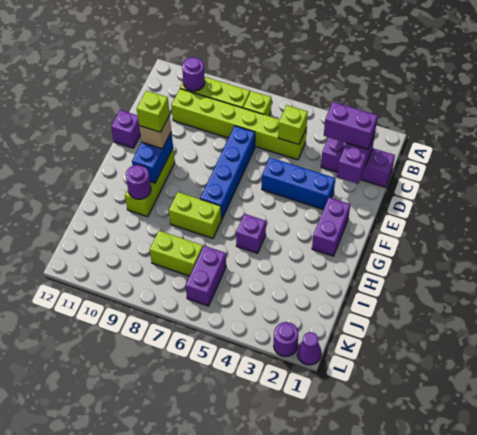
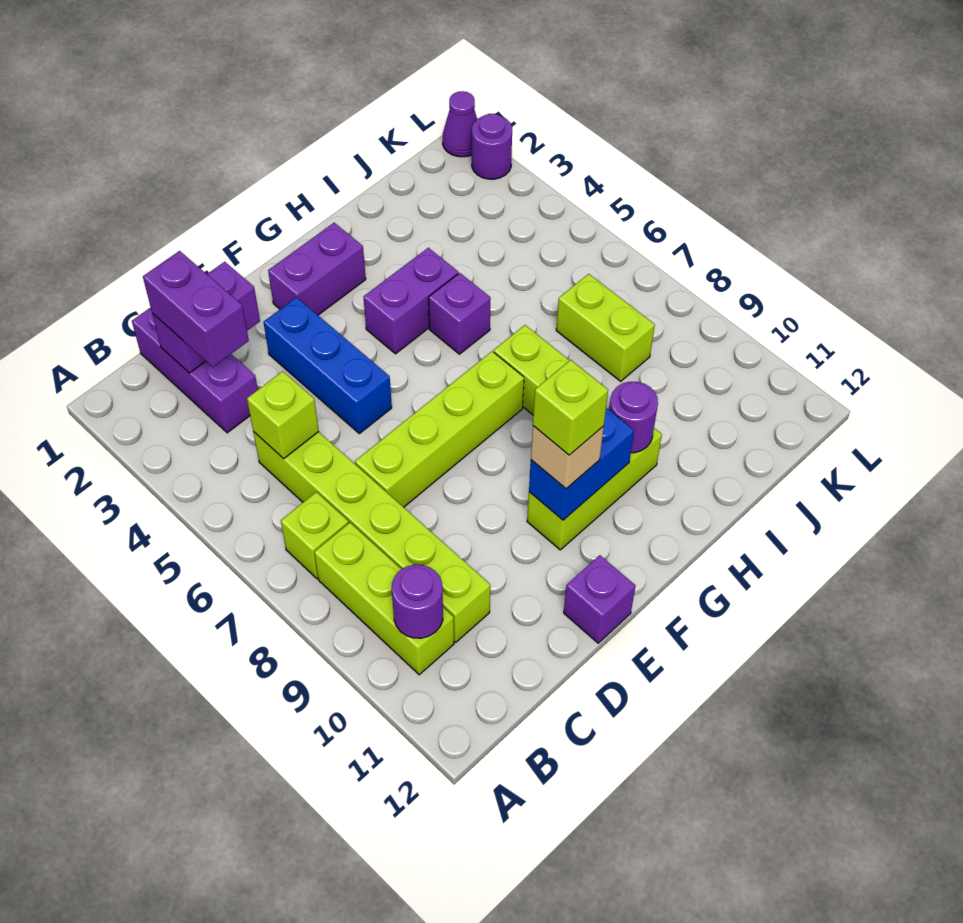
blue brick D7:G7 level 1 -> lime brick D7:G7 level 1
purple brick J6:K6 level 1 -> purple brick G4:H4 level 1

